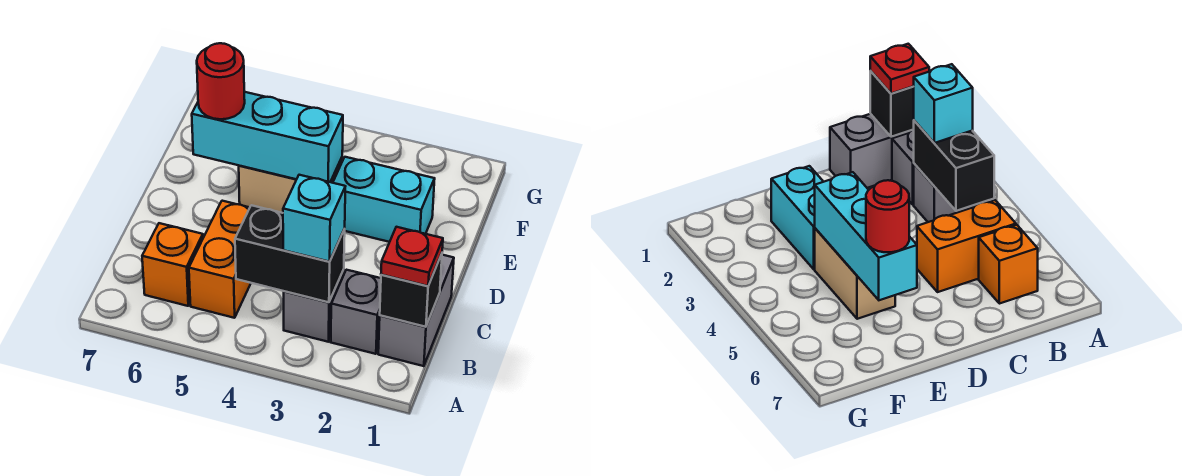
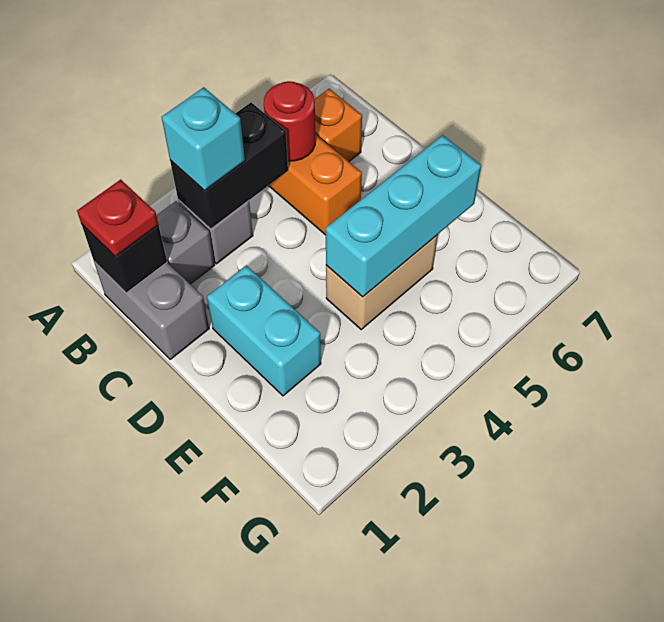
cyan brick E2:E3 level 1 -> cyan brick D2:E2 level 1
red round brick E6 level 3 -> red round brick B5 level 2

